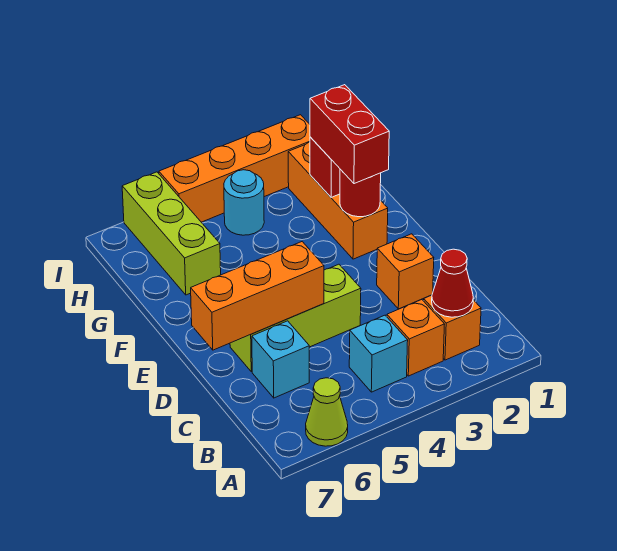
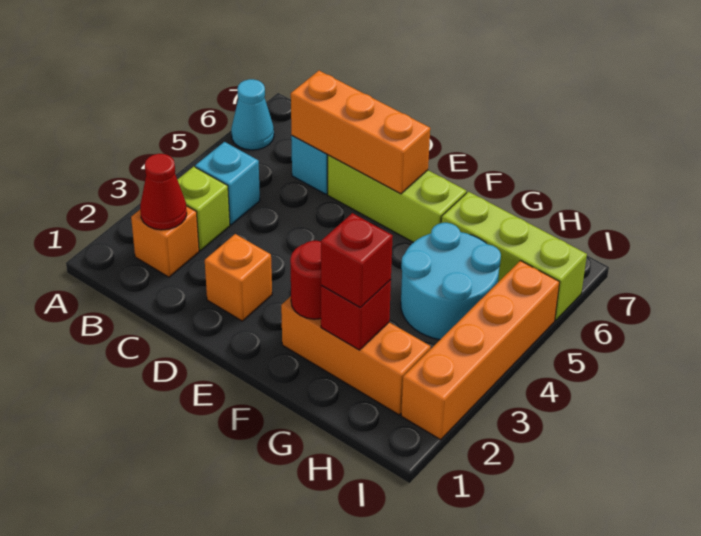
lime cone A6 level 1 -> cyan cone A6 level 1
orange brick B3 level 1 -> lime brick B3 level 1
lime brick D4:D6 level 1 -> lime brick D6:F6 level 1
orange brick D5:D7 level 2 -> orange brick C6:E6 level 2
red brick F2:G2 level 3 -> red brick G2 level 3
cyan round brick H4 level 1 -> cyan round brick G4:H5 level 1

